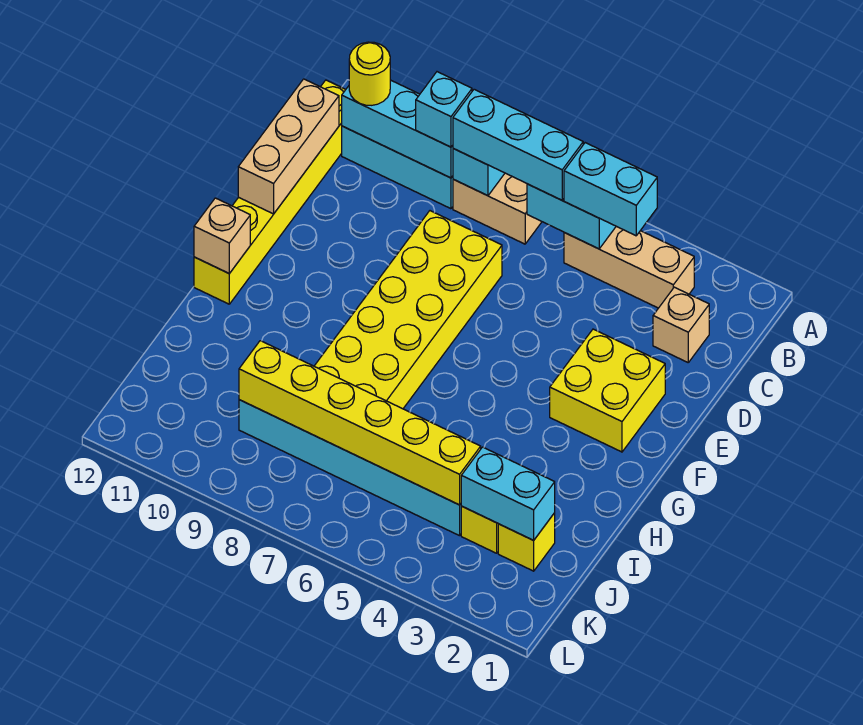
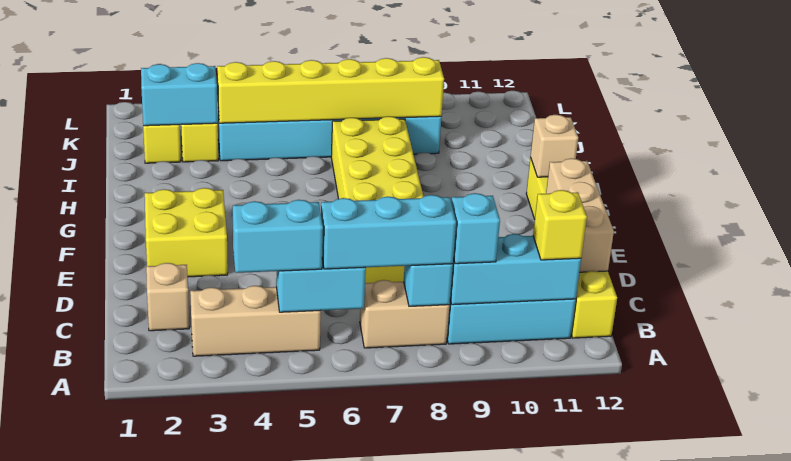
yellow round brick B11 level 3 -> yellow brick B11 level 3

